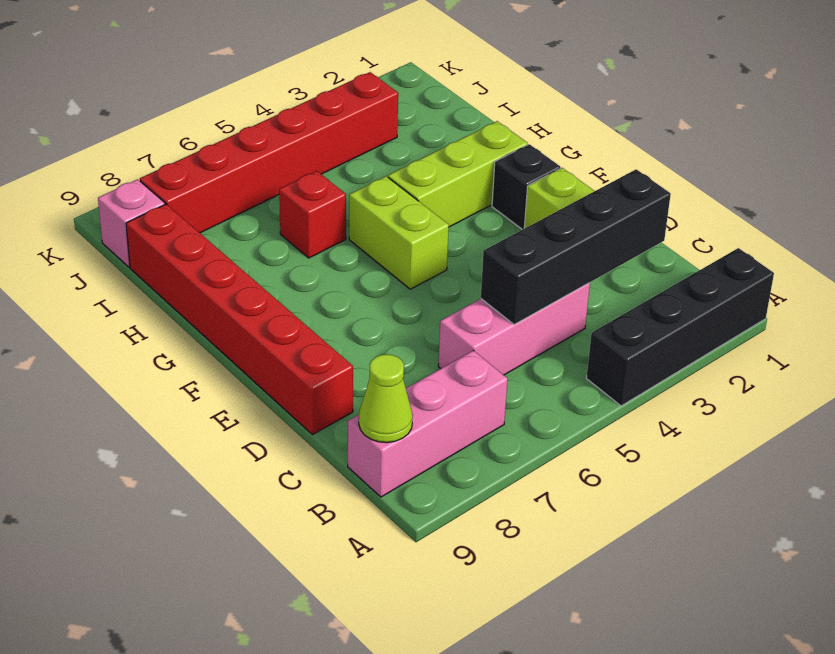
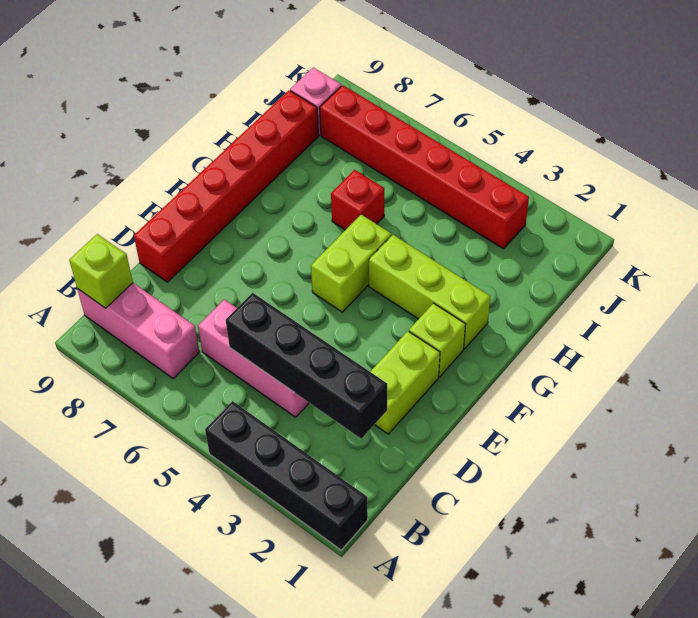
lime cone B9 level 2 -> lime brick B9 level 2
black brick F2 level 1 -> lime brick F2 level 1

